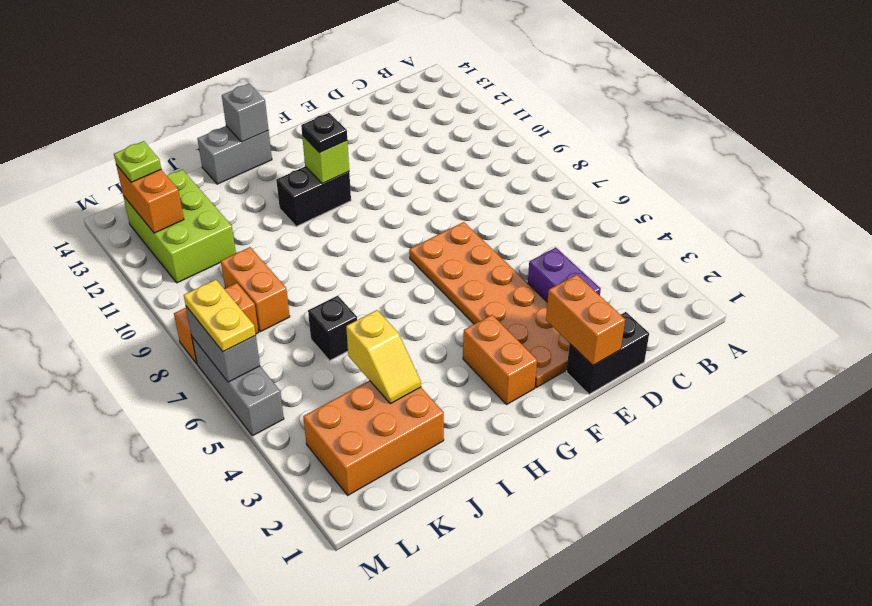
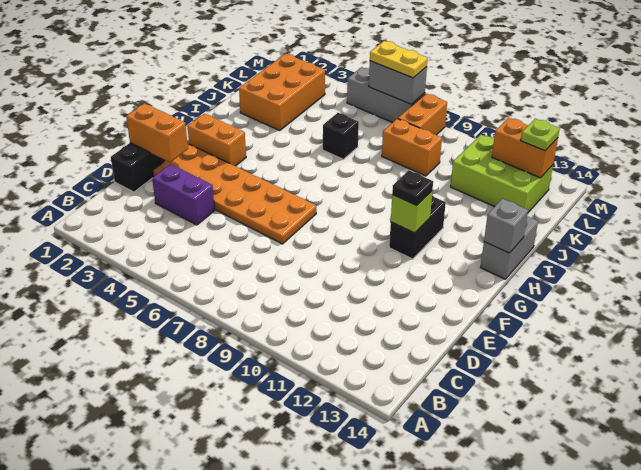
yellow slope J3:J4 level 2 top 4 -> none

